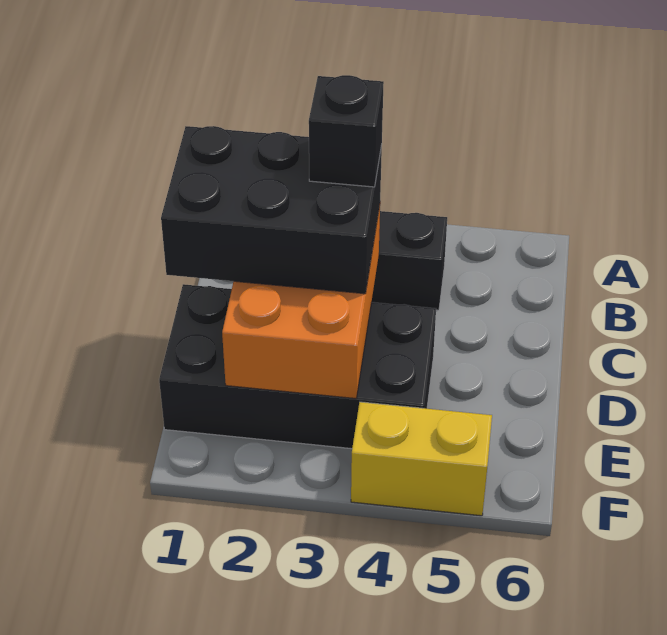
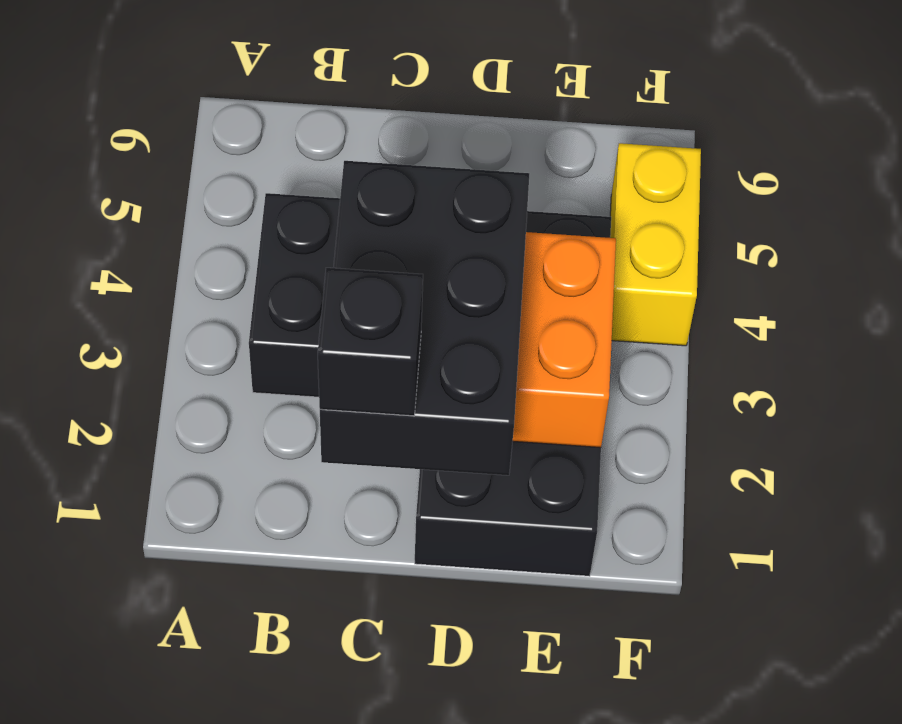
black brick C3 level 4 -> black brick C1 level 4

